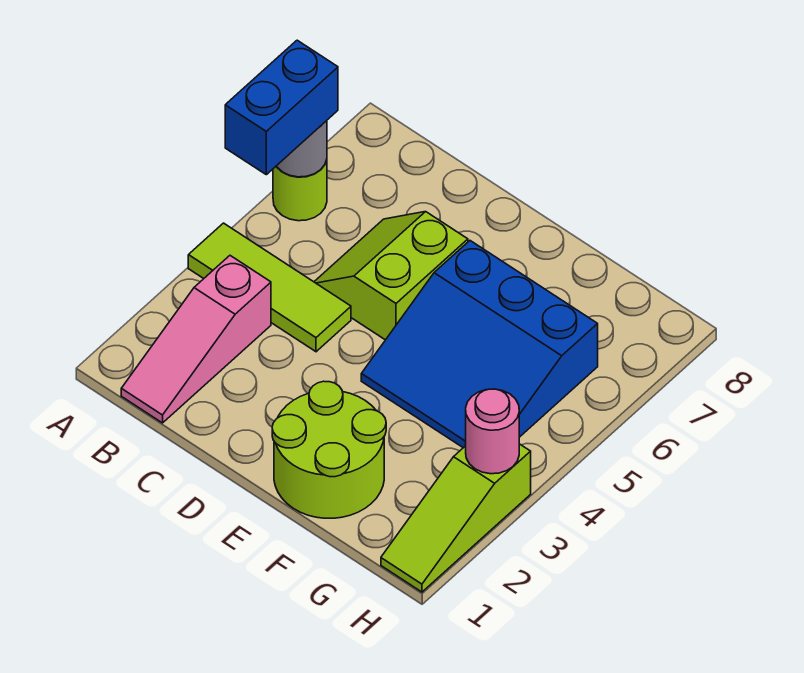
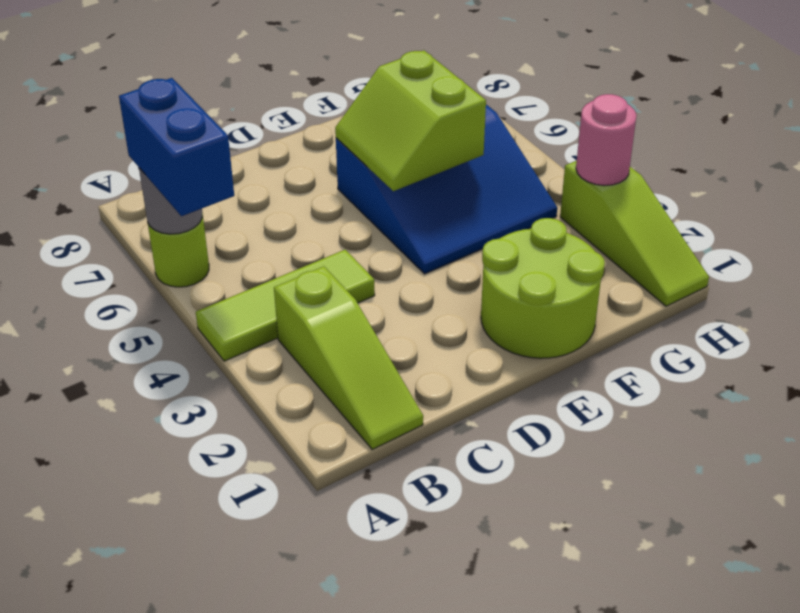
pink slope B1:B3 level 1 top 3 -> lime slope B1:B3 level 1 top 3
lime slope C5:D6 level 1 top D -> lime slope E5:F6 level 2 top F

